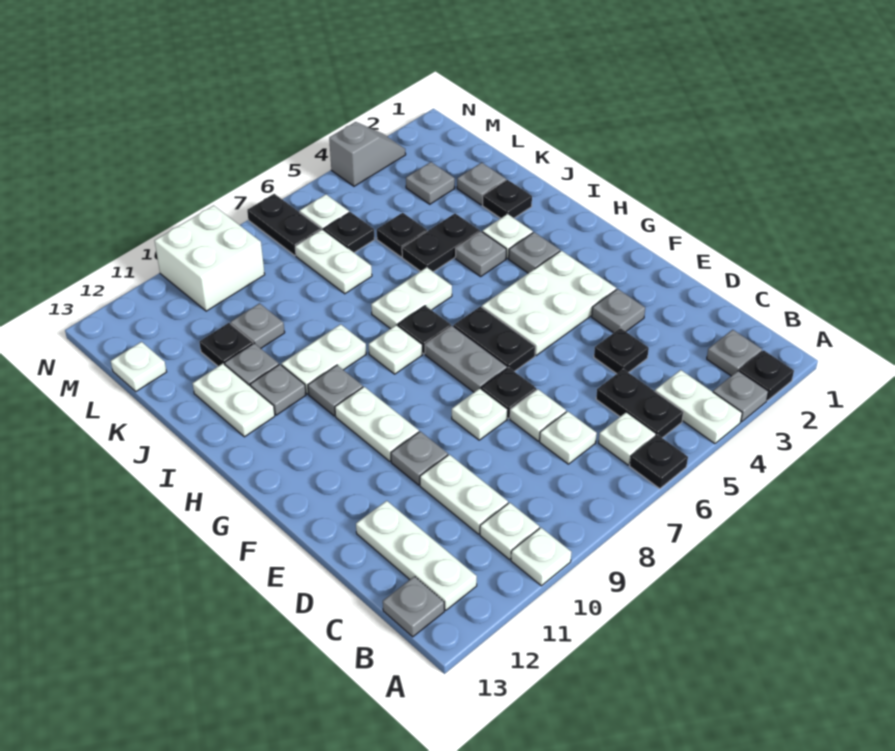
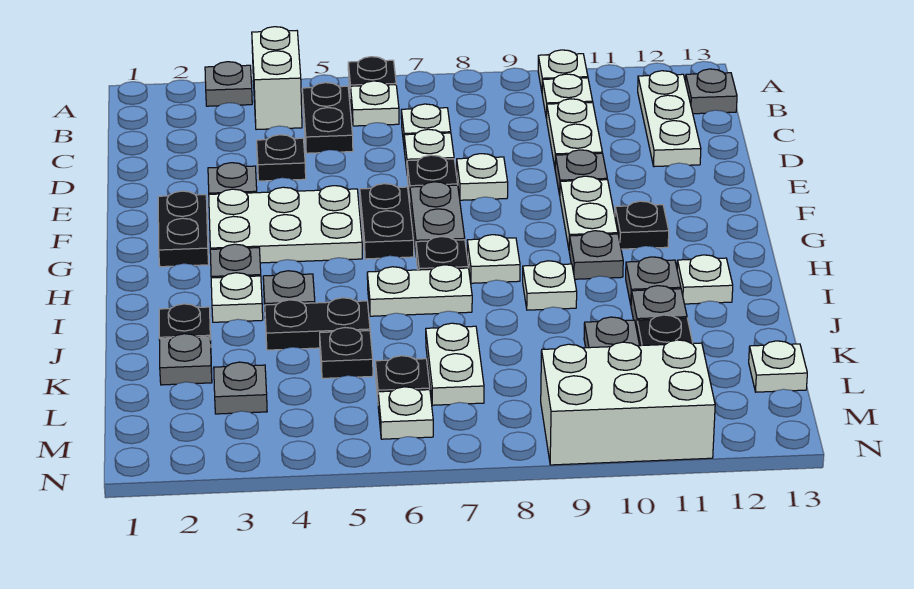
black plate A2 level 1 -> black plate G11 level 1
white plate A4:B4 level 1 -> white brick A4:B4 level 1
grey plate B2 level 1 -> none
white plate I9:I10 level 1 -> white plate I9 level 1
white plate I12:J12 level 1 -> white plate I12 level 1
black plate M7:N7 level 1 -> black plate F2:G2 level 1
white brick M9:N10 level 1 -> white brick M9:N11 level 1
grey slope N3:N4 level 1 top 4 -> none

